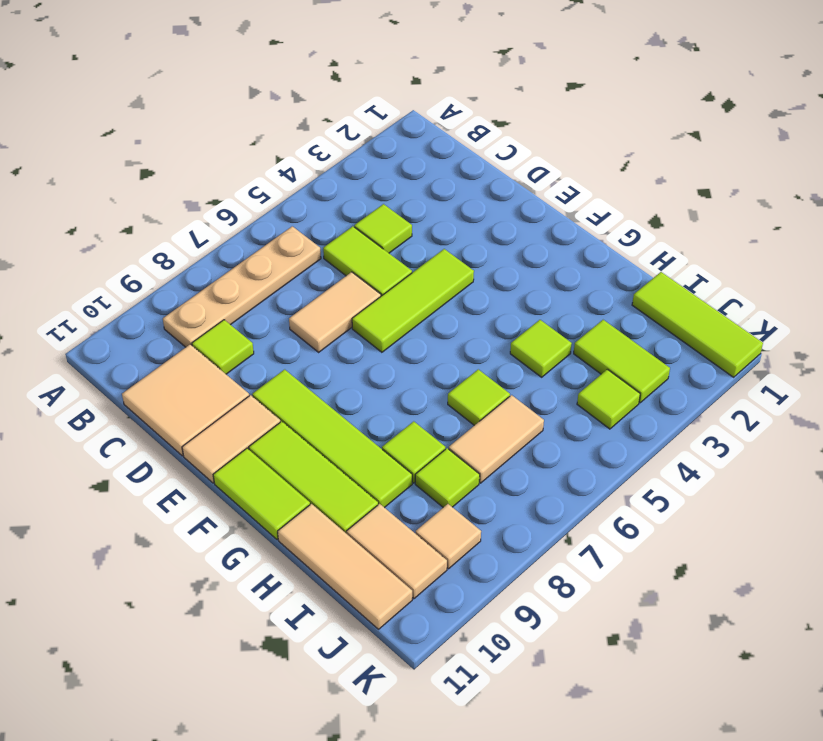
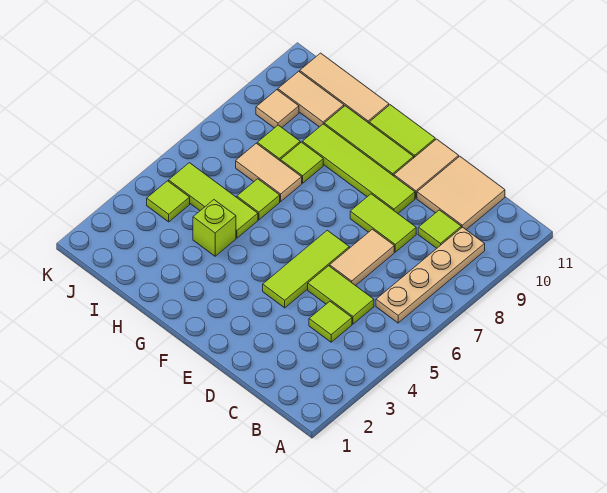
lime tile H4 level 1 -> lime brick H4 level 1
lime tile I1:K1 level 1 -> lime tile H5:J5 level 1
lime tile I3:J3 level 1 -> lime tile D8:E8 level 1
tan tile I6:I7 level 1 -> tan tile H7:I7 level 1

